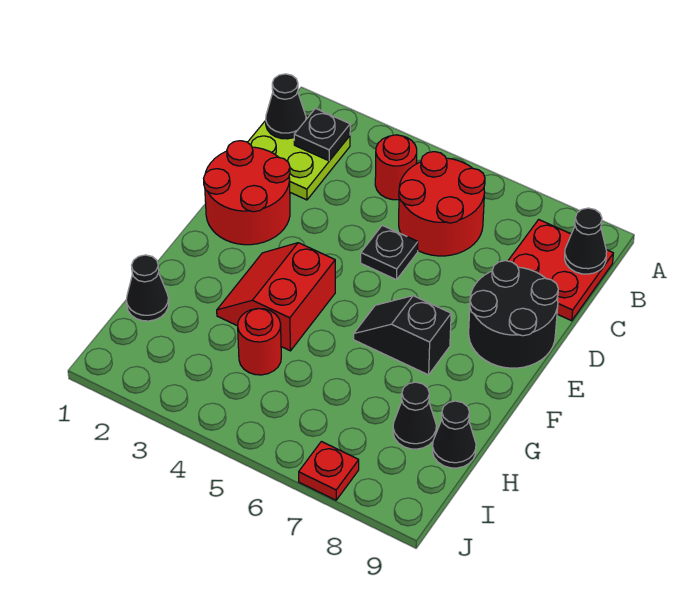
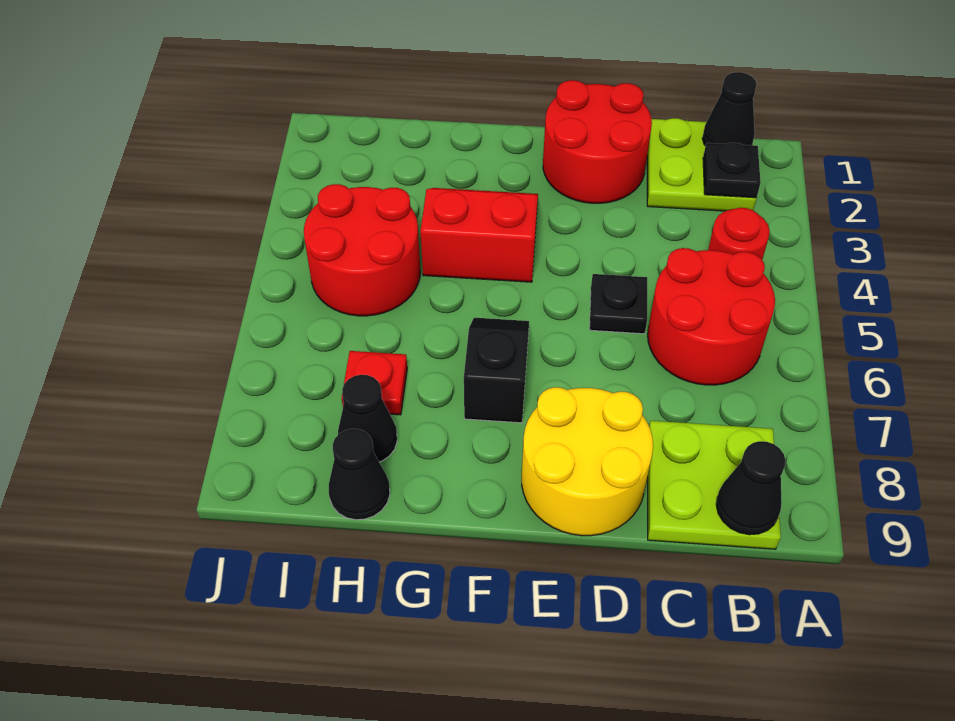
red plate B8:C9 level 1 -> lime plate B8:C9 level 1
black round brick D8:E9 level 1 -> yellow round brick D8:E9 level 1
black cone H1 level 1 -> none
red round brick H4 level 1 -> red round brick H4:I5 level 1
red plate J7 level 1 -> red plate H7 level 1

